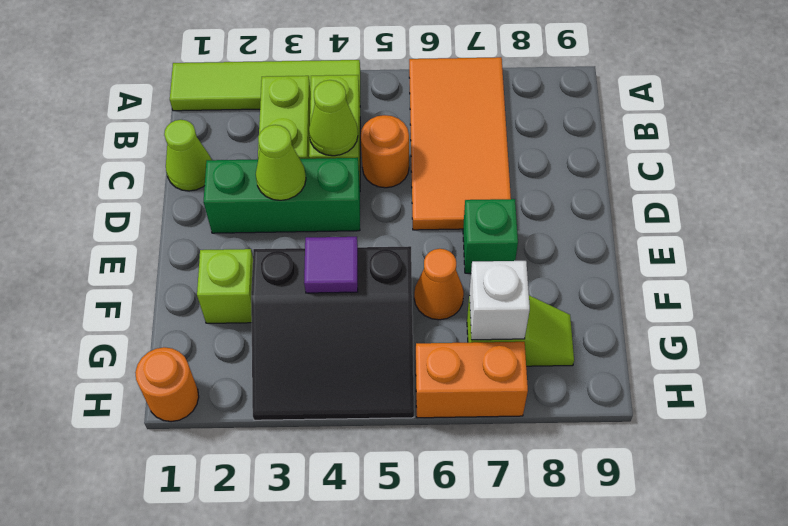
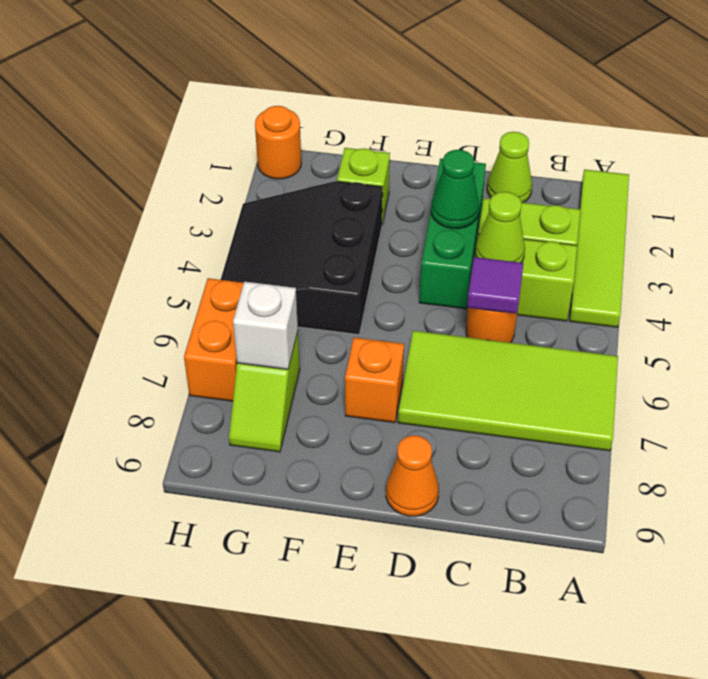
orange tile A6:D7 level 1 -> lime tile A6:D7 level 1
lime cone D3 level 2 -> green cone D3 level 2
green brick E7 level 1 -> orange brick E7 level 1
purple tile F4 level 2 -> purple tile C5 level 2
orange cone F6 level 1 -> orange cone D9 level 1

